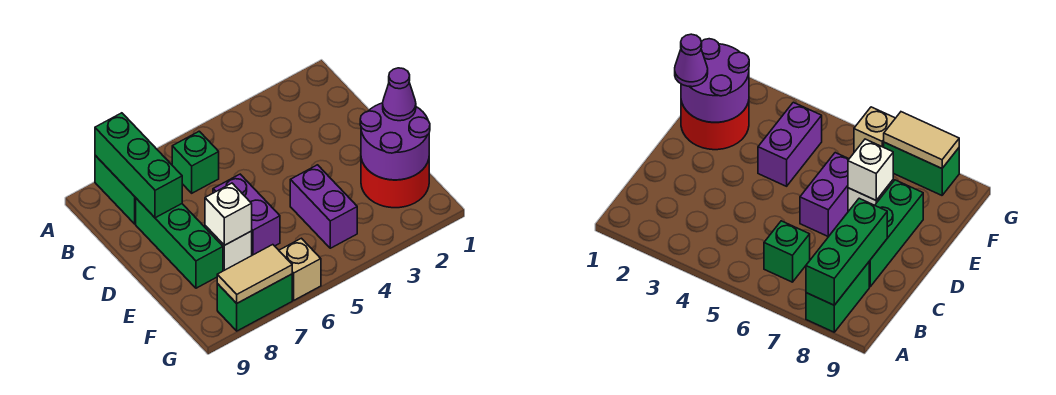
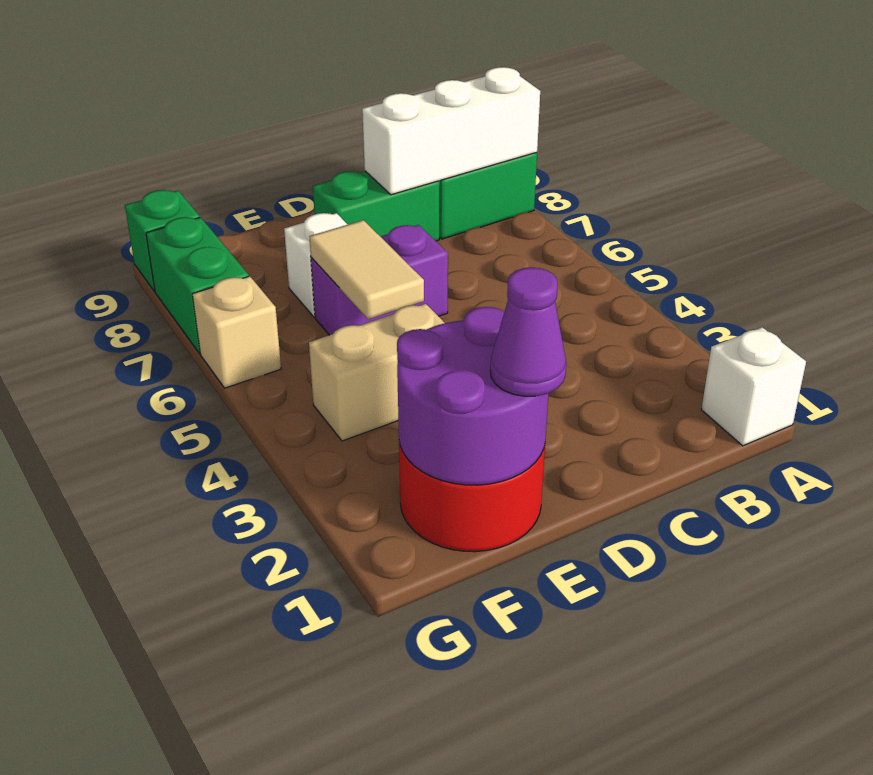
green brick A8:C8 level 2 -> white brick A8:C8 level 2
green brick B6 level 1 -> green brick G9 level 1
green brick C8:E8 level 1 -> green brick C8:D8 level 1
purple brick E4:F4 level 1 -> tan brick E4:F4 level 1
white brick E7 level 2 -> white brick A1 level 1
tan tile G7:G8 level 2 -> tan tile E5:E6 level 2

